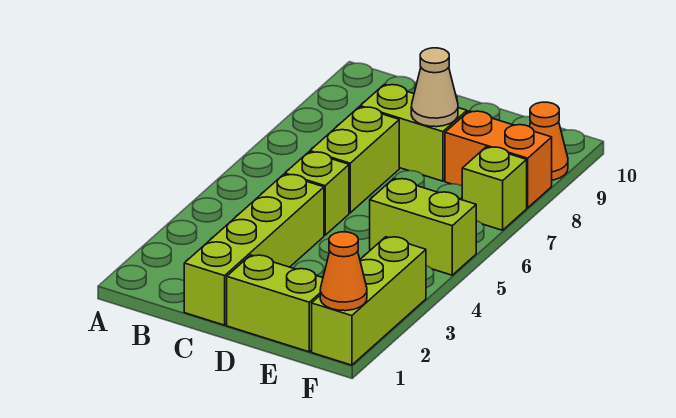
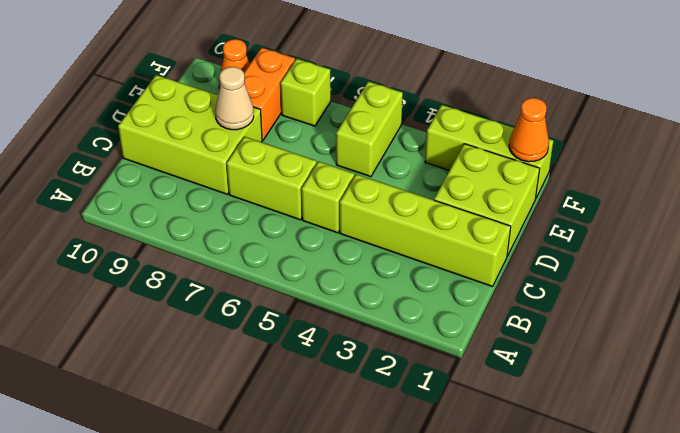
lime brick C8:D8 level 1 -> lime brick C8:D10 level 1
lime brick D1:E1 level 1 -> lime brick D1:E2 level 1

